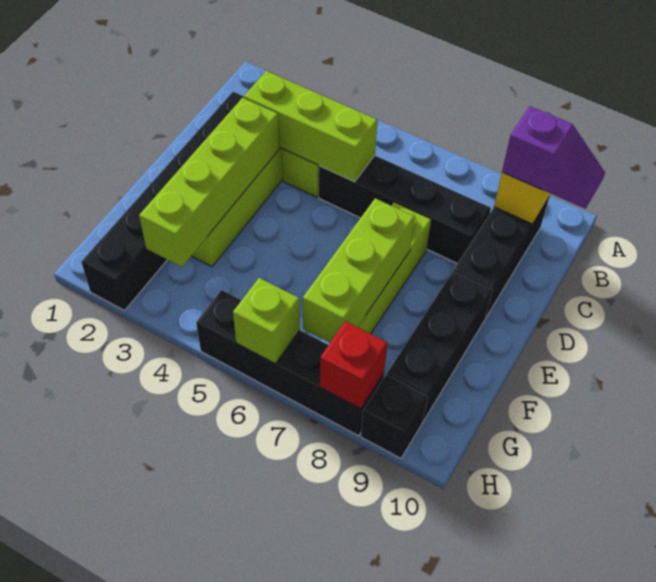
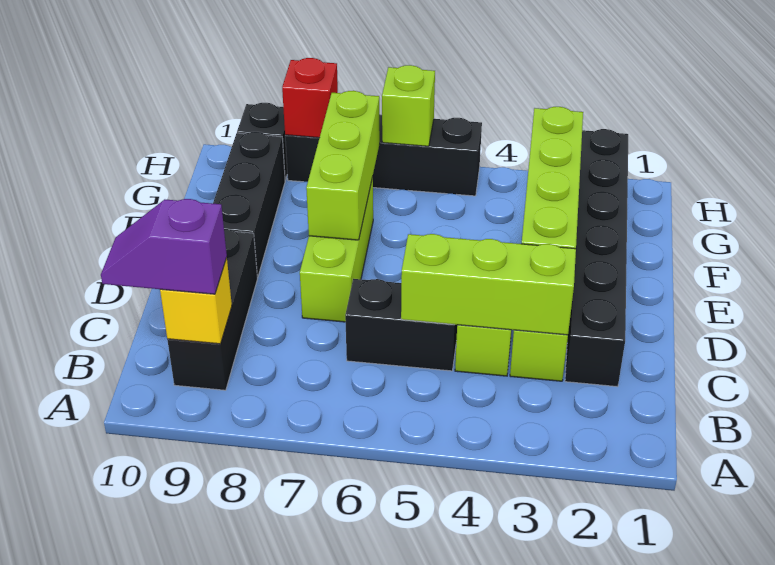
black brick C5:C8 level 1 -> black brick C5:C6 level 1

